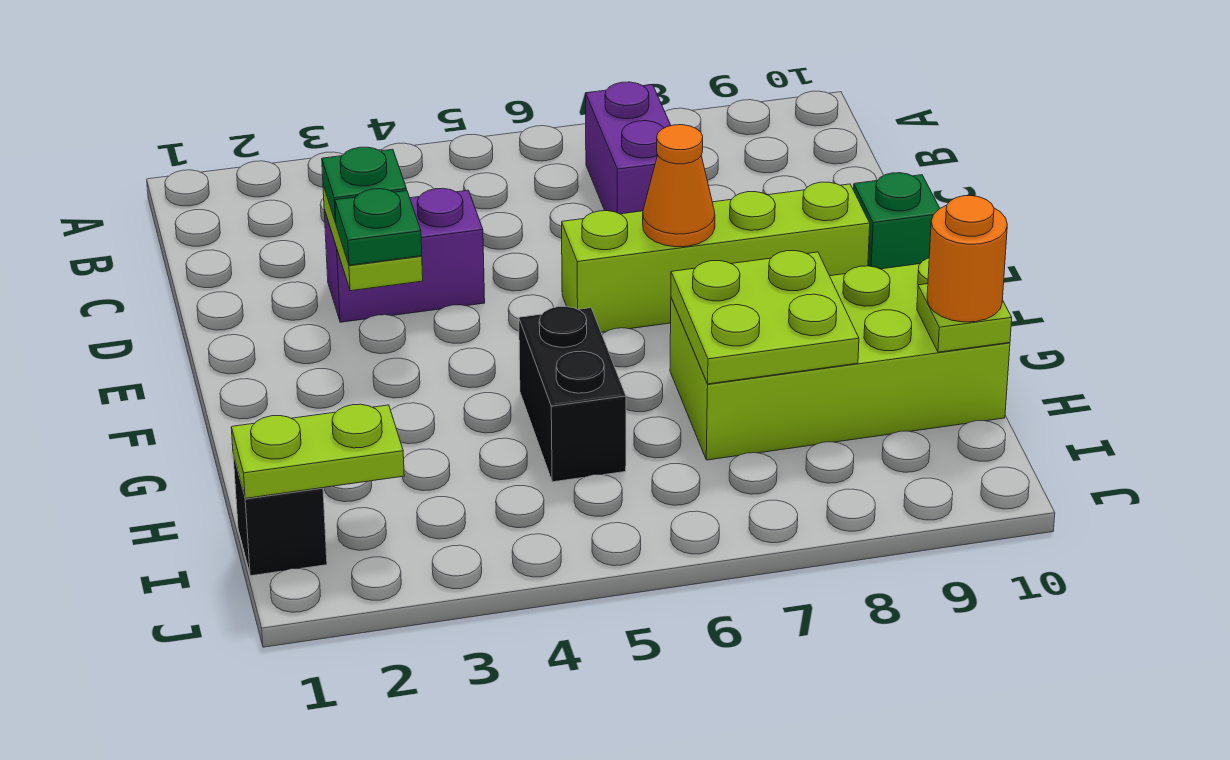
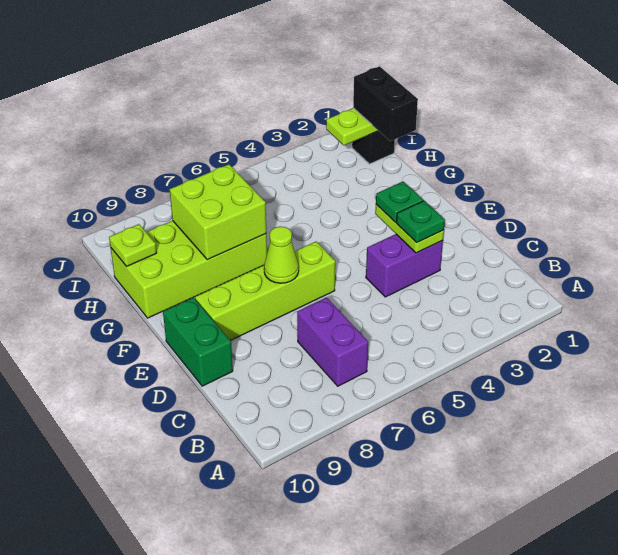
orange cone E7 level 2 -> lime cone E7 level 2
green brick E10 level 1 -> green brick D10:E10 level 1
black brick G5:H5 level 1 -> black brick H1:I1 level 3
lime plate G7:H8 level 2 -> lime brick G7:H8 level 2
orange round brick H10 level 3 -> none

